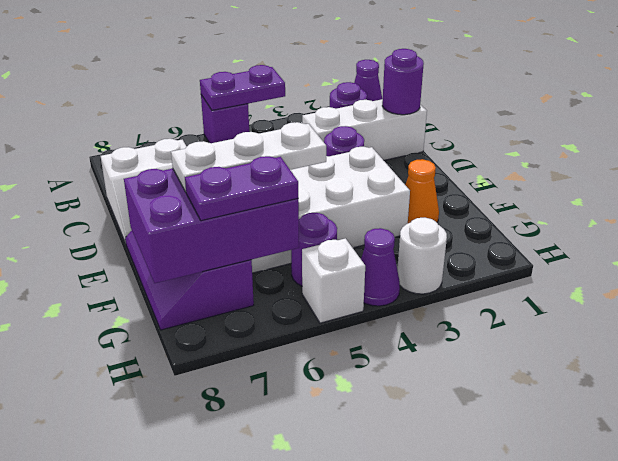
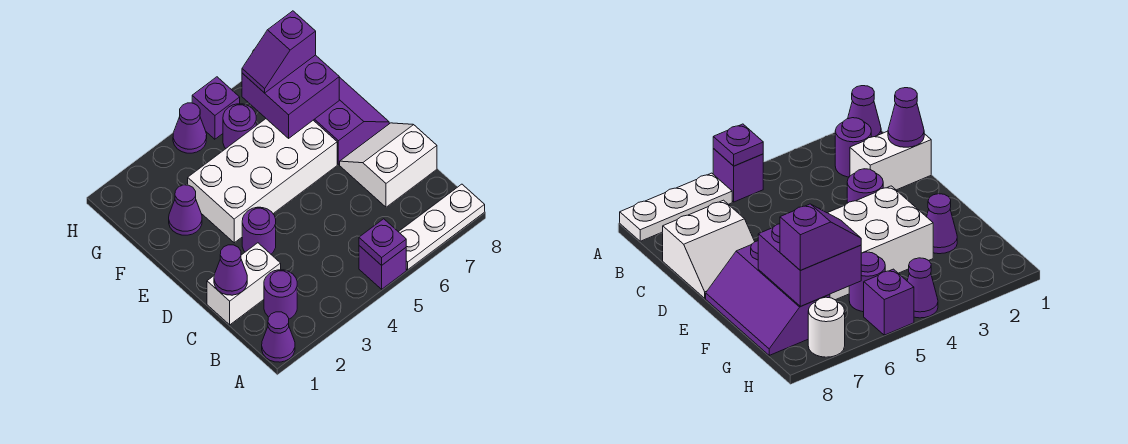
purple plate A4:A5 level 2 -> purple plate A5 level 2
white brick C1:C3 level 1 -> white brick C1:C2 level 1
purple round brick C1 level 2 -> purple cone C1 level 2
orange cone F2 level 1 -> purple cone F2 level 1
white plate F5:F7 level 3 -> white plate A6:A8 level 1
purple brick F6:G8 level 2 -> purple brick F6:G7 level 2
purple plate G6:G7 level 3 -> purple slope G6:G7 level 3 top 7
white round brick H3 level 1 -> white round brick H7 level 1
white brick H5 level 1 -> purple brick H5 level 1

